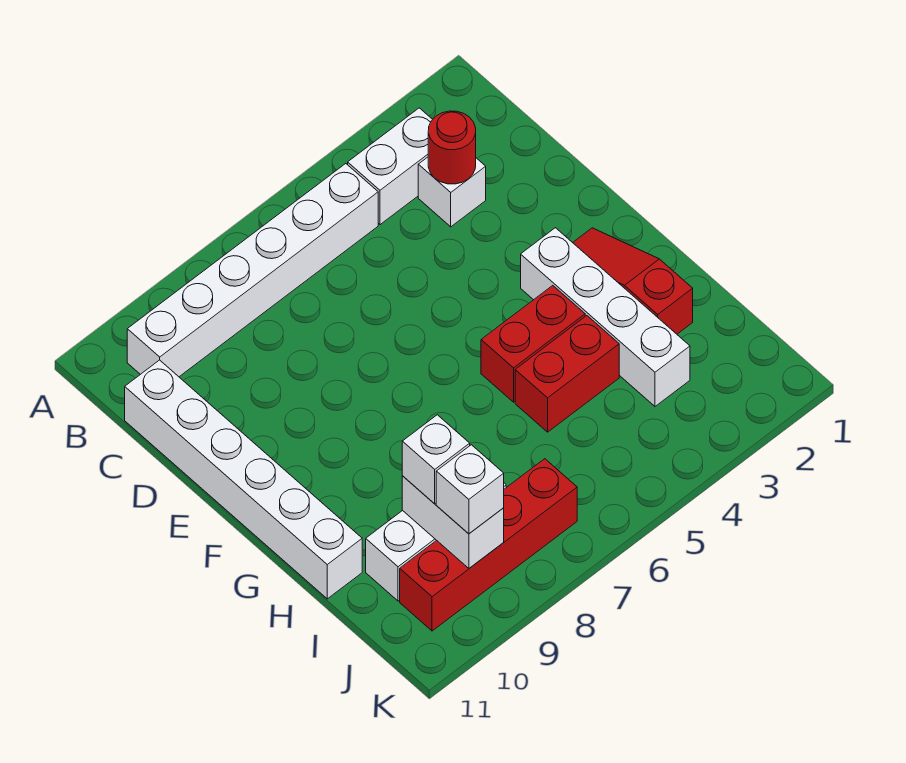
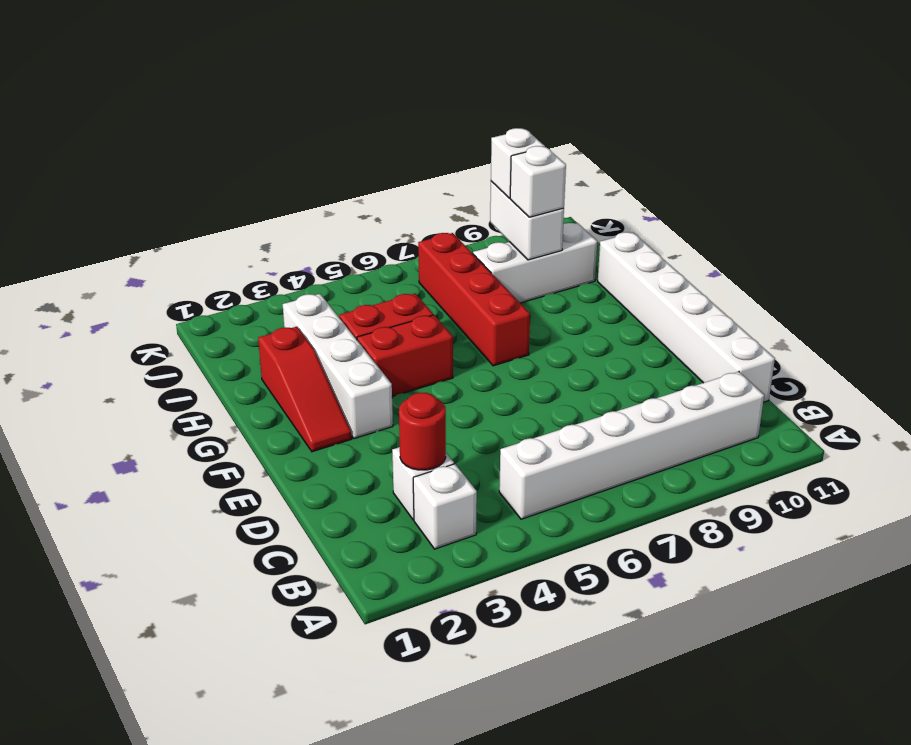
white brick B3:B4 level 1 -> white brick B3 level 1
red brick J7:J10 level 1 -> red brick G7:J7 level 1

